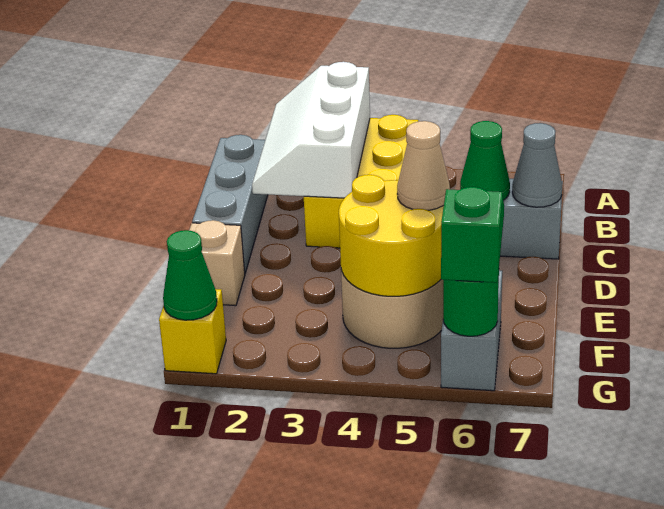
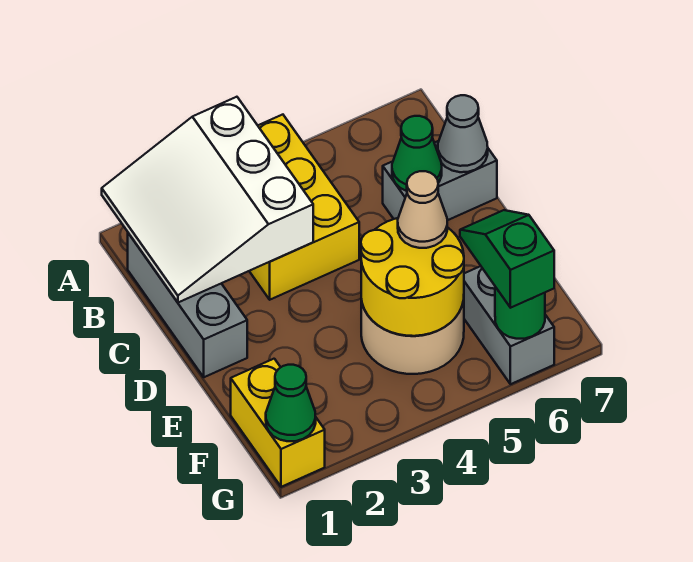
white slope A2:C3 level 2 top 3 -> white slope A1:C3 level 2 top 3
tan brick E1 level 1 -> none
yellow brick G1 level 1 -> yellow brick F1:G1 level 1

